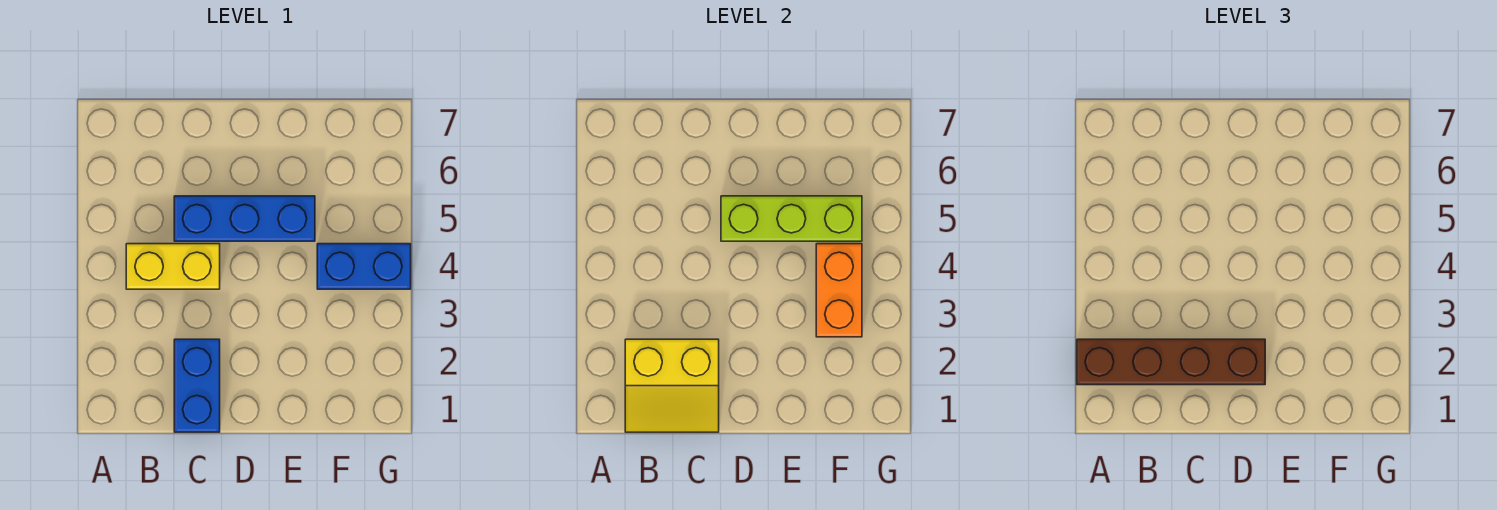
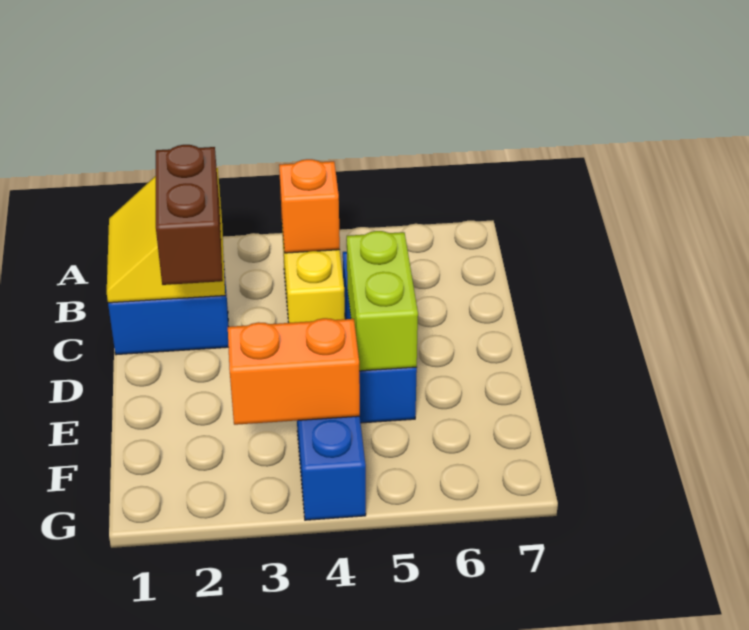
brown brick A2:D2 level 3 -> brown brick C2:D2 level 3
none -> orange brick B4 level 2
lime brick D5:F5 level 2 -> lime brick D5:E5 level 2

